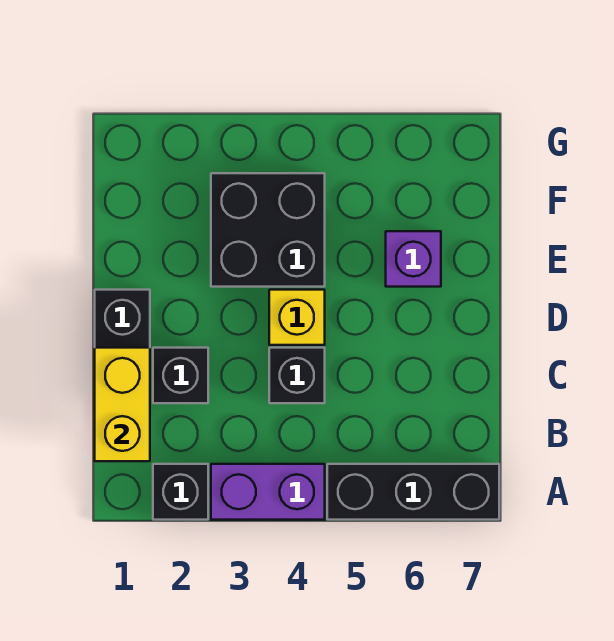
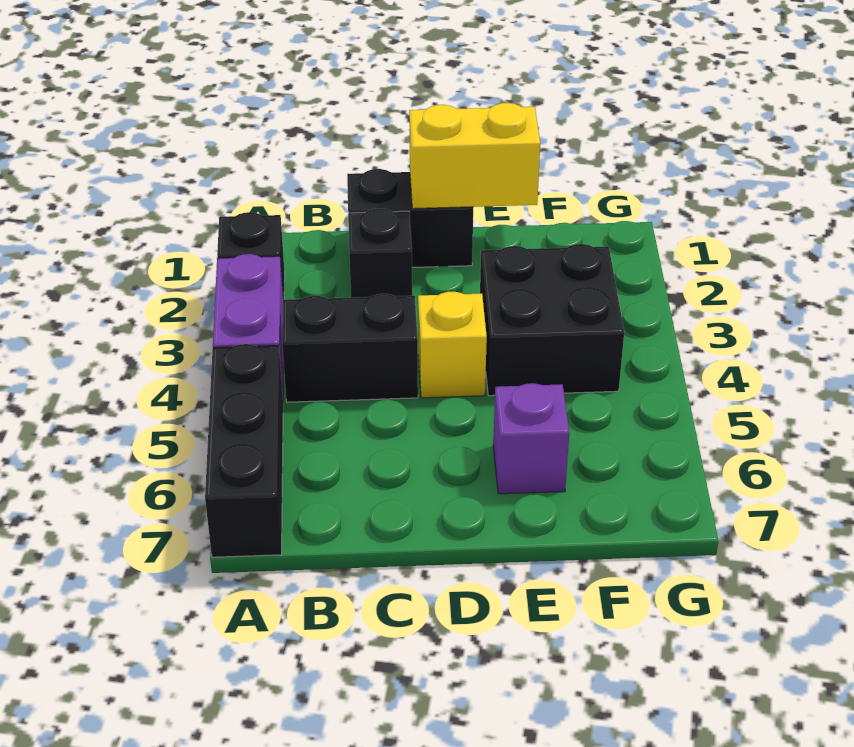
yellow brick B1:C1 level 2 -> yellow brick D1:E1 level 2
black brick C4 level 1 -> black brick B4:C4 level 1

